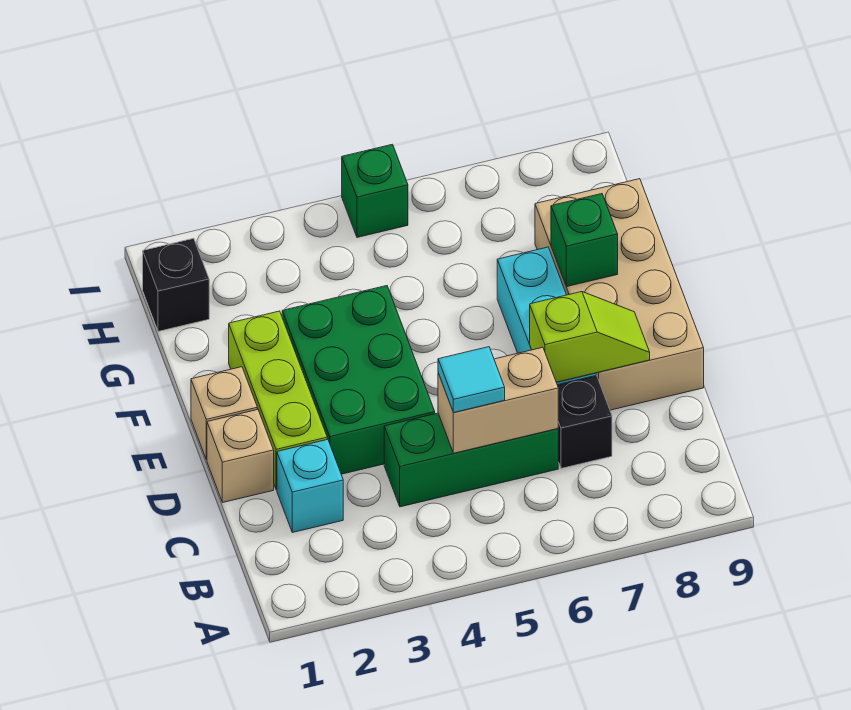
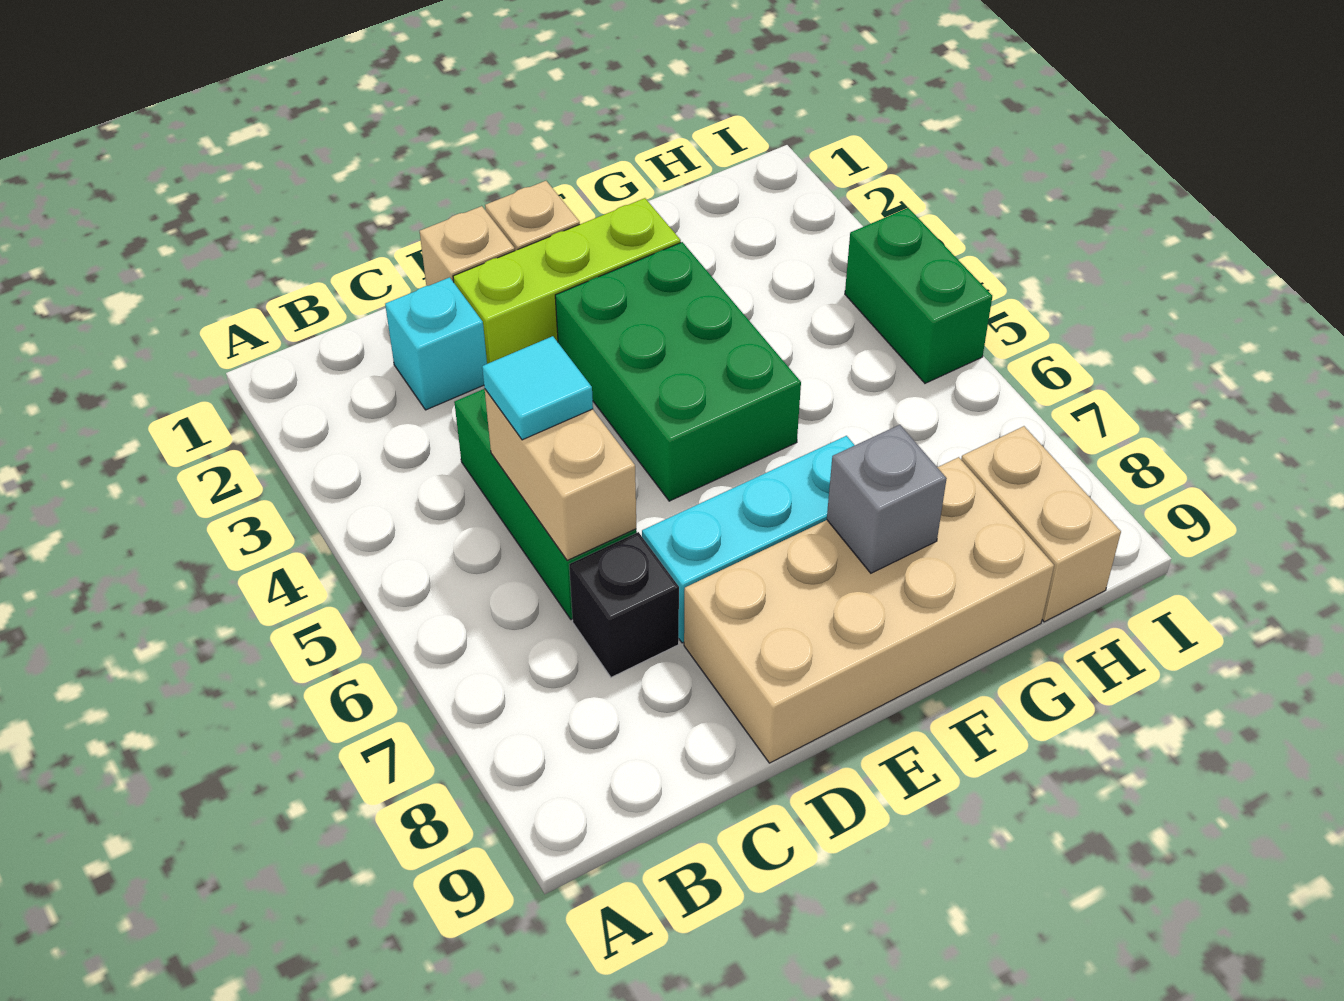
green brick D3:F4 level 1 -> green brick E3:F5 level 1
lime slope D7:D8 level 2 top 7 -> none
green brick F8 level 2 -> grey brick F8 level 2
black brick H1 level 1 -> none
none -> tan brick H8:H9 level 1
green brick I5 level 1 -> green brick I4:I5 level 1

